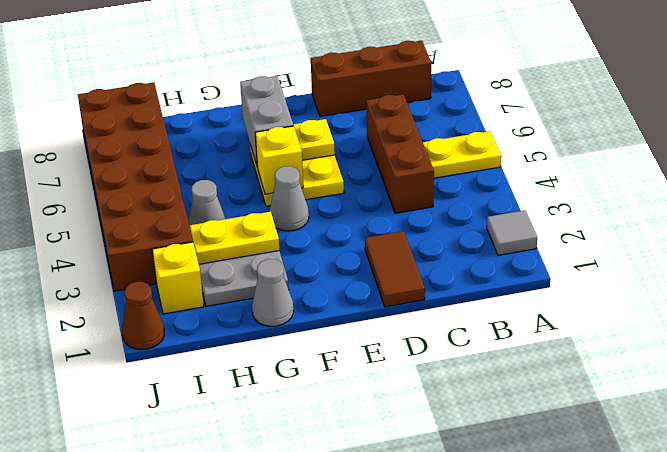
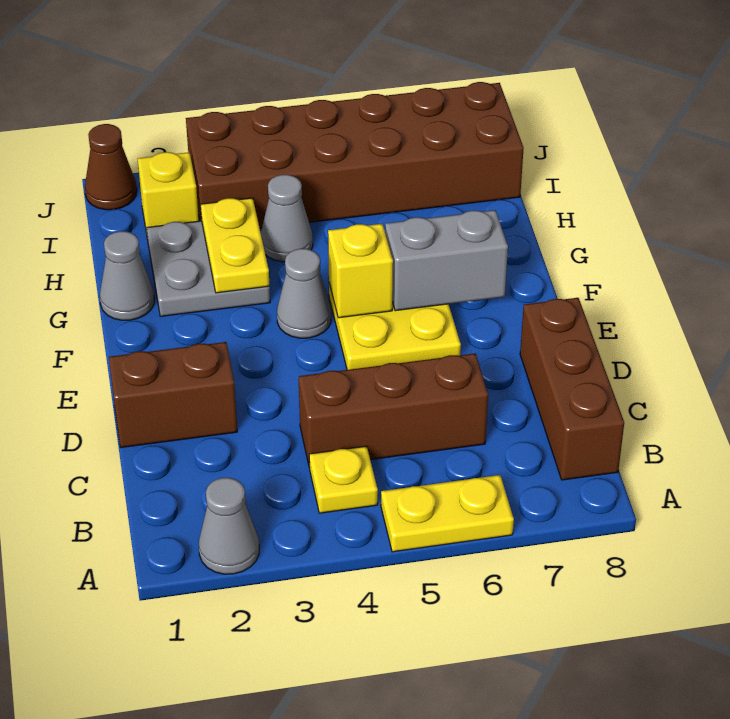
grey tile A2 level 1 -> grey cone A2 level 1
yellow plate A5:B5 level 1 -> yellow plate A5:A6 level 1
brown tile D1:D2 level 1 -> brown brick D1:D2 level 1
yellow plate E6 level 2 -> yellow plate B4 level 1

